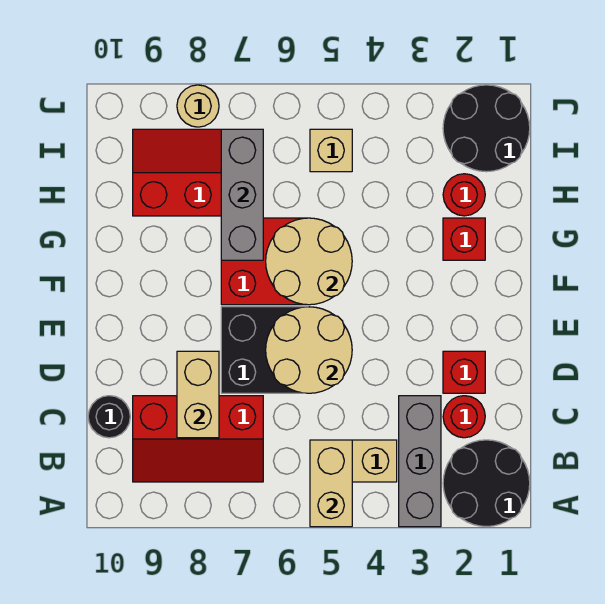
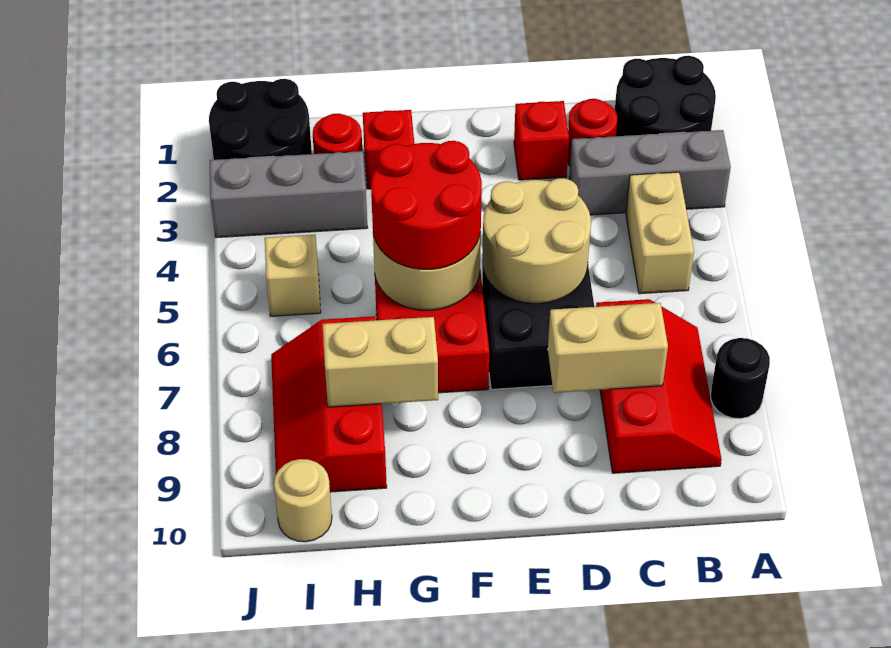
tan brick A5:B5 level 2 -> tan brick G8:H8 level 2
black round brick C10 level 1 -> black round brick A8 level 1
none -> red round brick F5:G6 level 3
grey brick G7:I7 level 2 -> grey brick H3:J3 level 1
tan round brick J8 level 1 -> tan round brick I10 level 1

